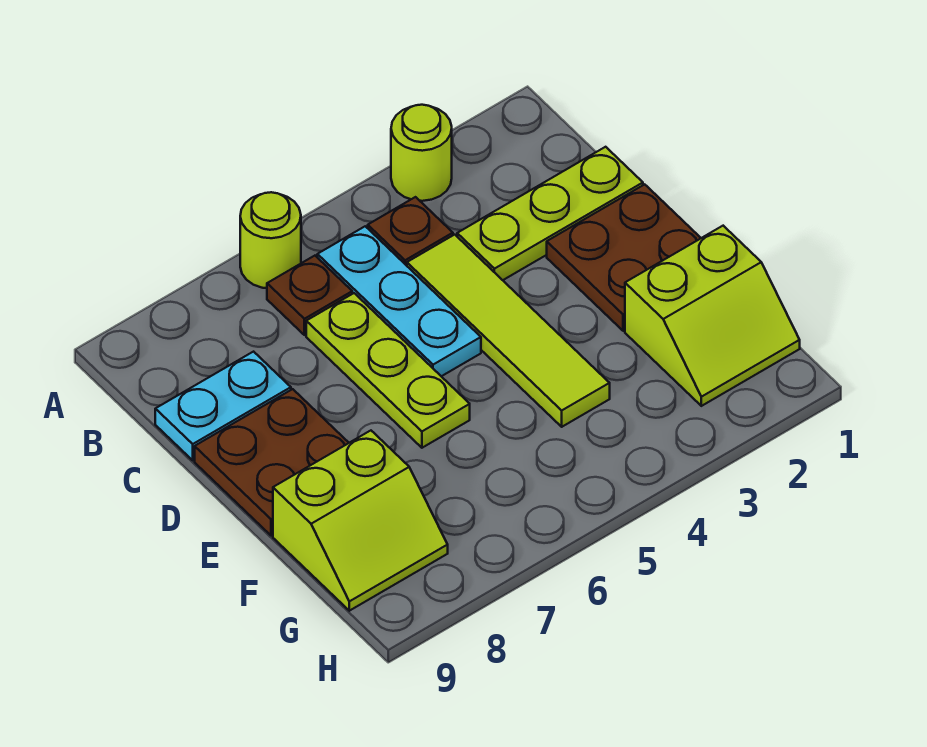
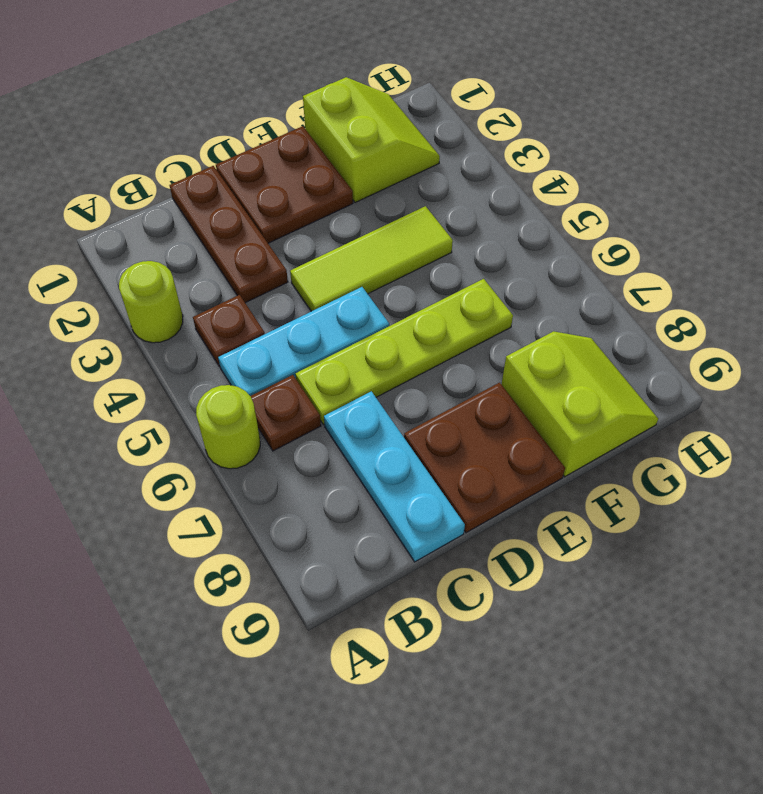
lime plate C1:C3 level 1 -> brown plate C1:C3 level 1
lime tile C4:F4 level 1 -> lime tile D4:F4 level 1
lime plate C6:E6 level 1 -> lime plate C6:F6 level 1
cyan plate C8:C9 level 1 -> cyan plate C7:C9 level 1

